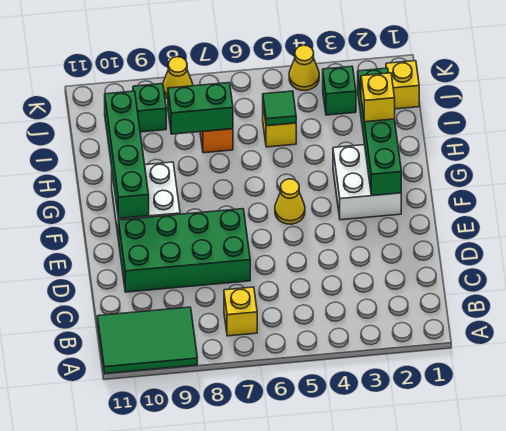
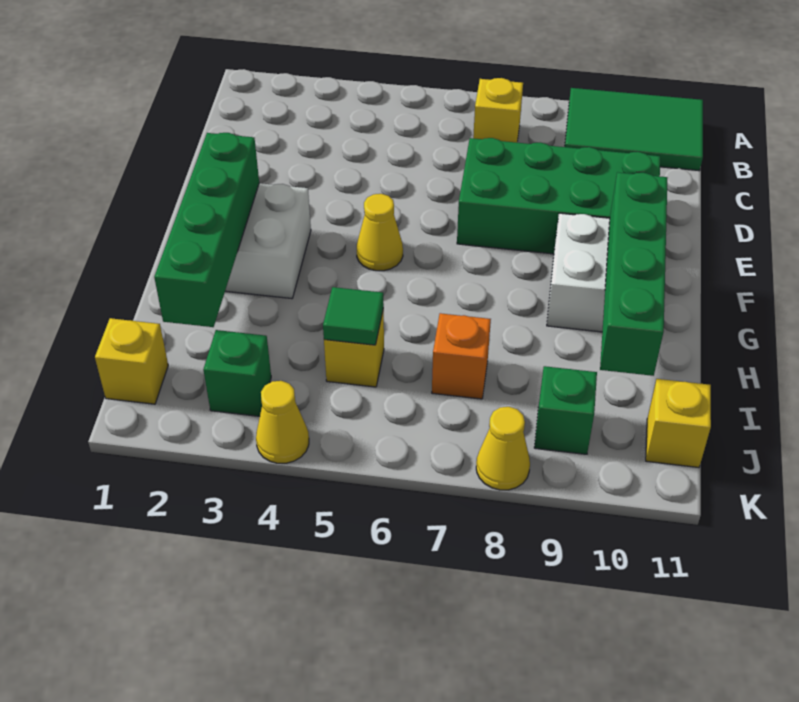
yellow brick H2 level 3 -> yellow brick J11 level 1
green brick I7:I8 level 2 -> none

